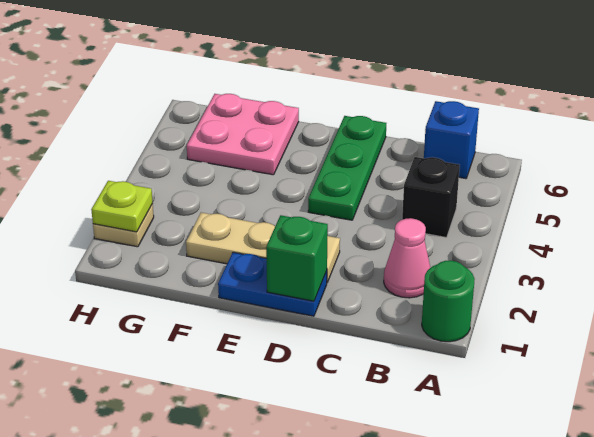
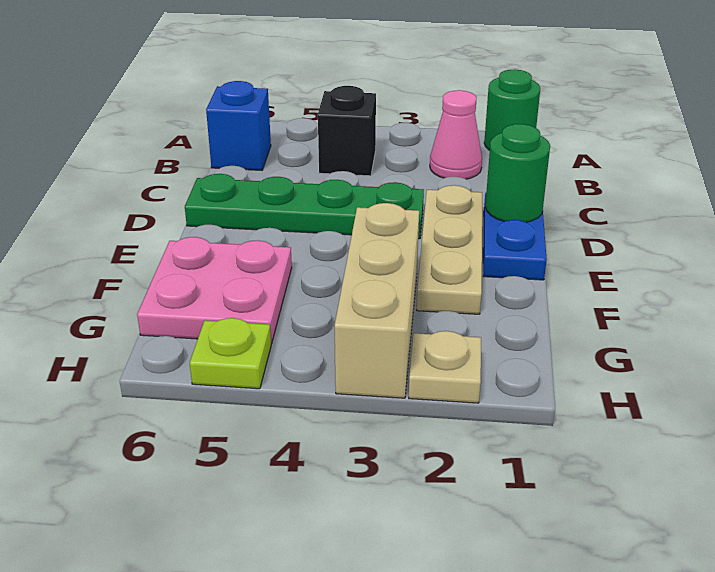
green brick D1 level 2 -> green round brick D1 level 2
green plate D4:D6 level 1 -> green plate D3:D6 level 1
none -> tan brick F3:H3 level 1
lime plate H2 level 2 -> lime plate H5 level 1

